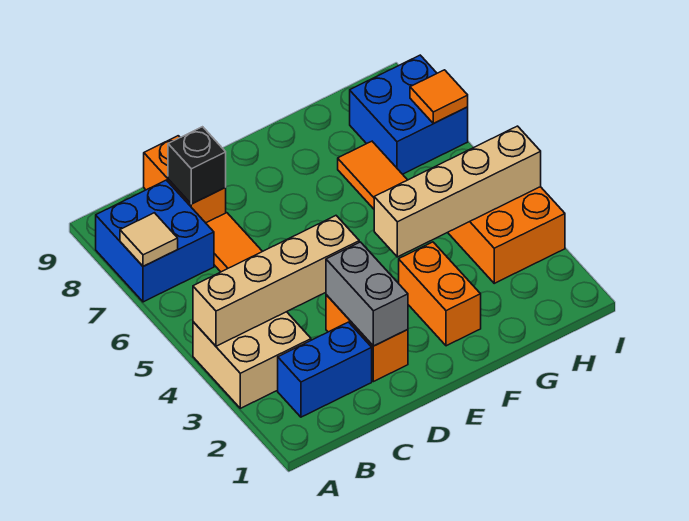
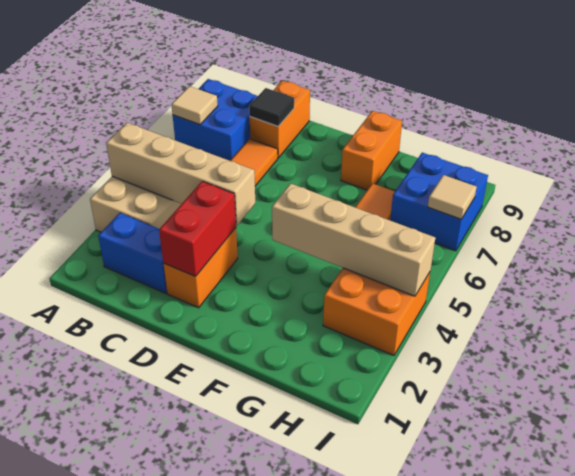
black brick C8 level 2 -> black tile C8 level 2
grey brick D2:D3 level 2 -> red brick D2:D3 level 2
orange brick F2:F3 level 1 -> orange brick F8:F9 level 1
orange tile I7 level 2 -> tan tile I7 level 2

